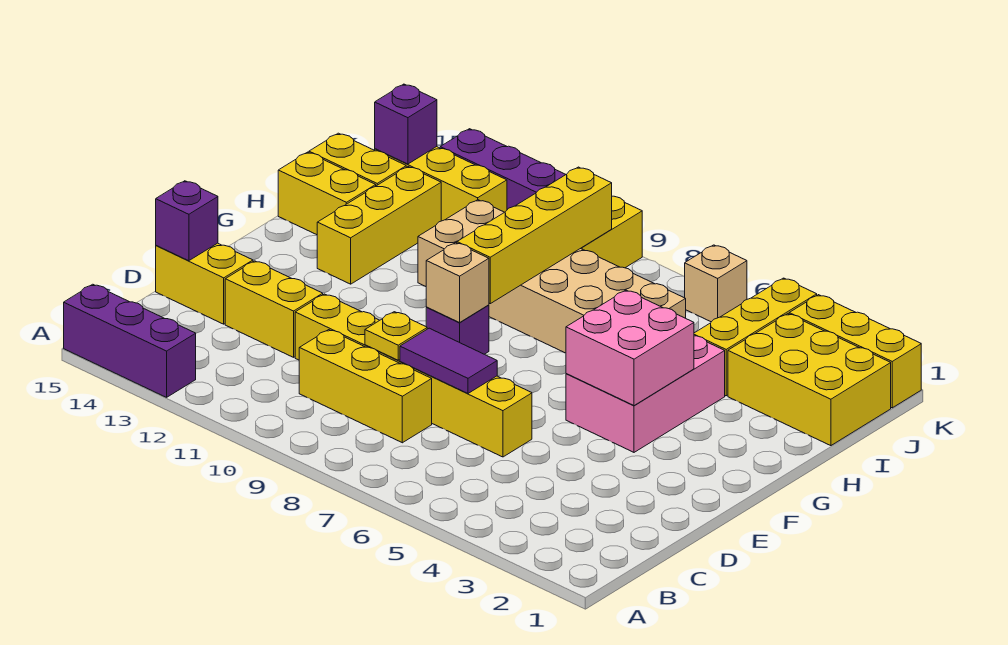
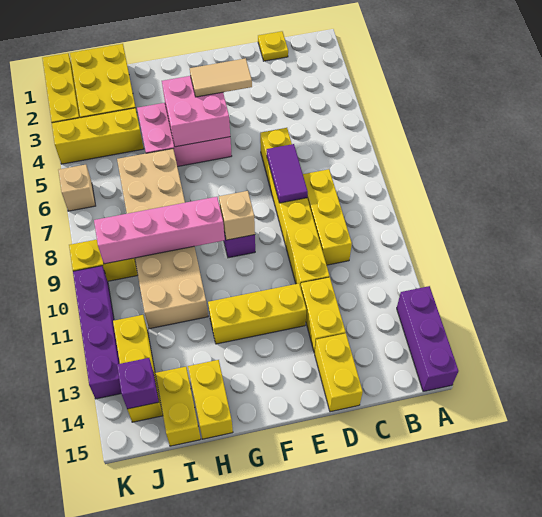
yellow plate D9 level 2 -> yellow plate C1 level 1
purple brick D15 level 2 -> none
none -> tan tile E4:F4 level 3
yellow brick G9:J9 level 2 -> pink brick G9:J9 level 2
yellow brick G13:I13 level 1 -> yellow brick E12:G12 level 1

